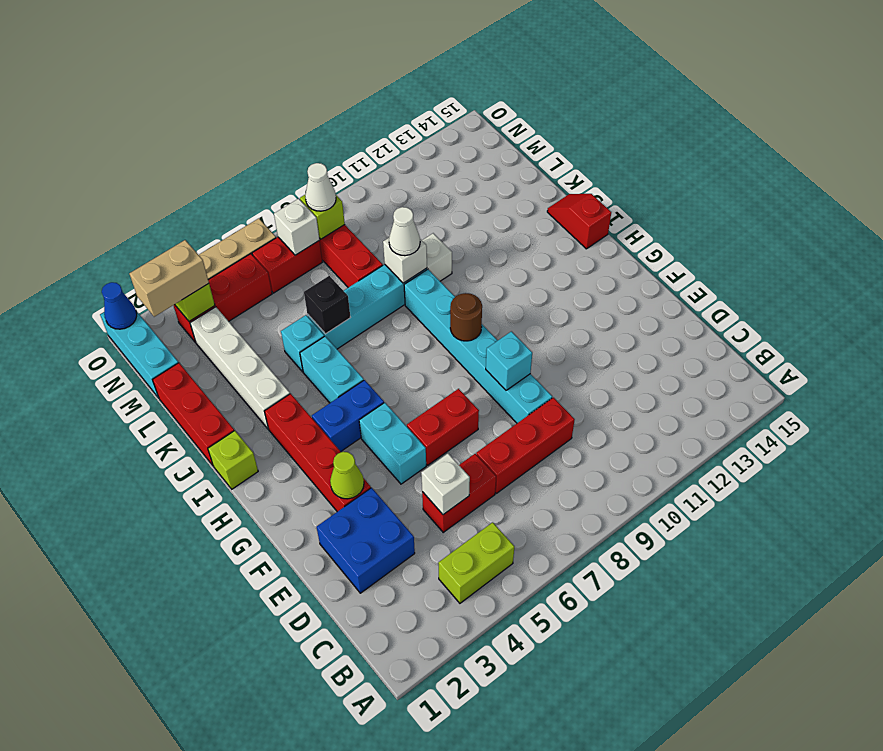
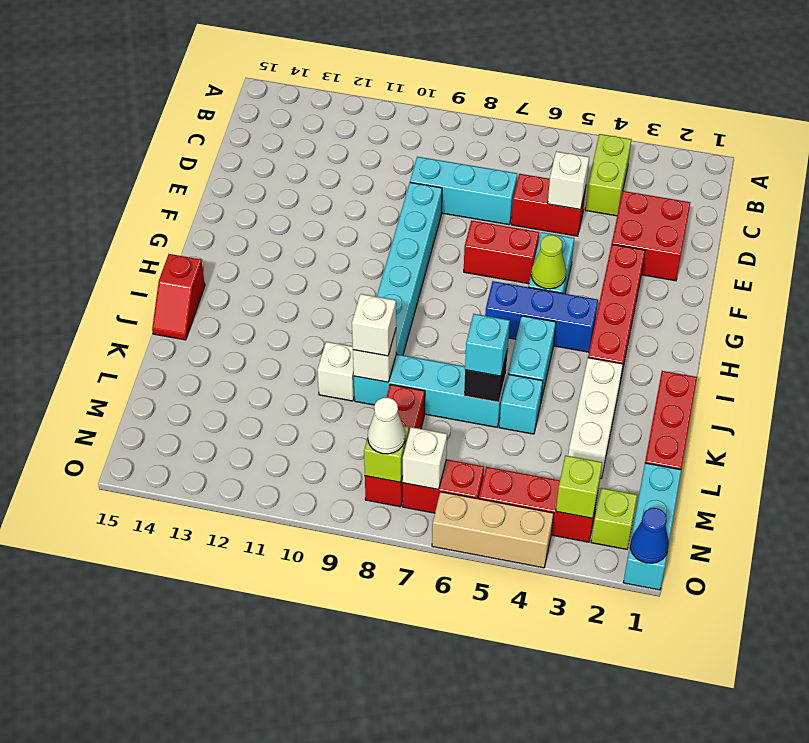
lime brick B4:B5 level 1 -> lime brick B4:C4 level 1
blue brick D2:E3 level 1 -> red brick D2:E3 level 1
red brick D7:D9 level 1 -> cyan brick D7:D9 level 1
lime cone F3 level 2 -> lime cone G5 level 2
cyan brick F9 level 2 -> cyan brick K6 level 3
blue brick H4:H5 level 1 -> blue brick H4:H6 level 1
brown round brick H9 level 2 -> none
lime brick I1 level 1 -> lime brick N2 level 1
white brick J3:M3 level 1 -> white brick J3:L3 level 1
white cone K9 level 3 -> white brick K9 level 3
tan brick N2:N3 level 3 -> none

